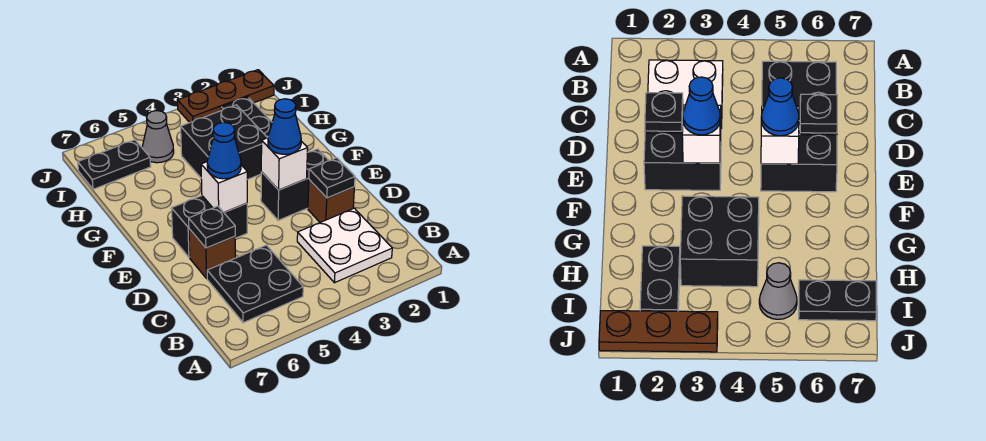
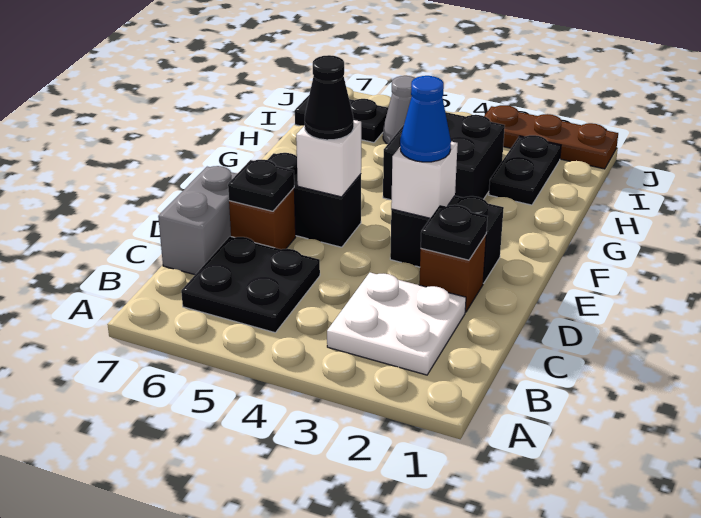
none -> grey brick C7:D7 level 1
blue cone E5 level 3 -> black cone E5 level 3

